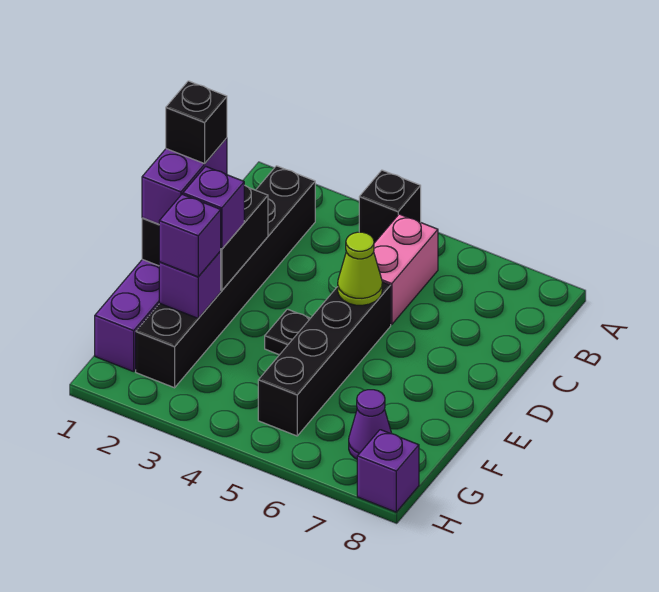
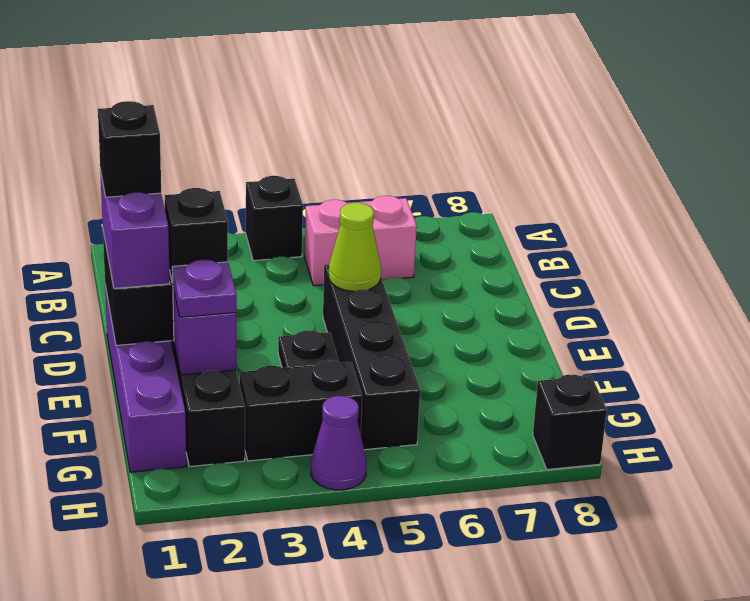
pink brick B5:C5 level 1 -> pink brick B5:B6 level 1
purple brick E2 level 3 -> black brick E2 level 3
purple brick F2 level 3 -> purple plate F2 level 3
none -> black brick G3:G4 level 1
purple cone G7 level 1 -> purple cone H4 level 1
purple brick H8 level 1 -> black brick H8 level 1

